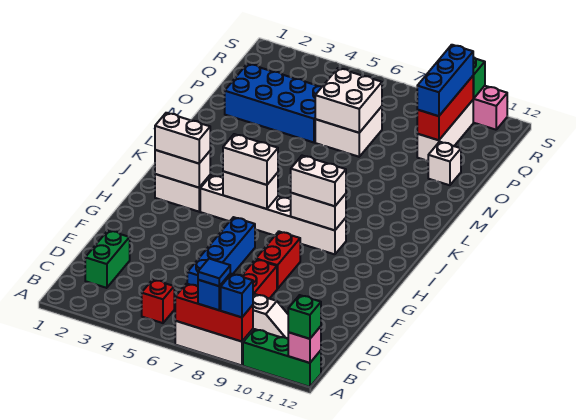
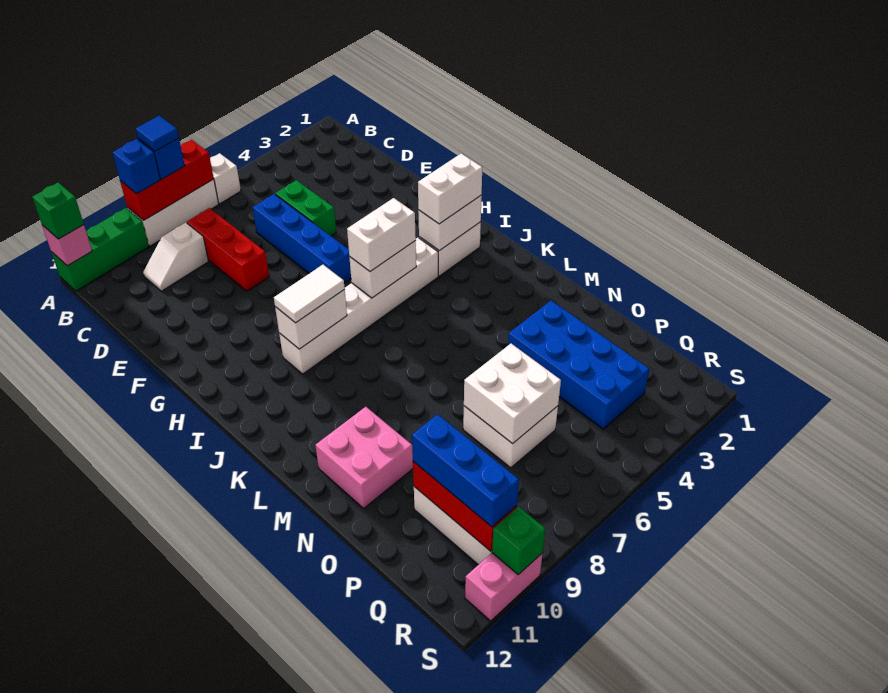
red brick B5 level 1 -> none
green brick C2:D2 level 1 -> green brick D5:E5 level 1
red brick F8:G8 level 1 -> none
white brick I8:I9 level 3 -> white tile I8:I9 level 3
none -> pink brick M10:N11 level 1
blue brick O2:P5 level 1 -> blue brick N3:Q4 level 1
white brick O11 level 1 -> white brick A6 level 1

